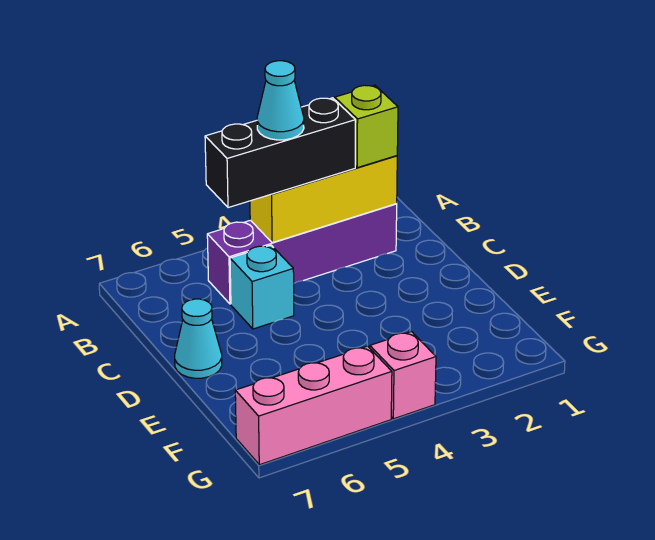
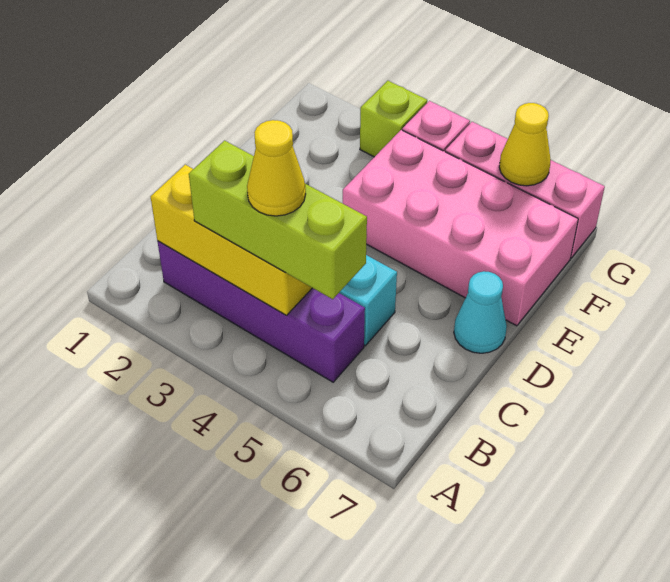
lime brick B2 level 3 -> lime brick G3 level 1
black brick B3:B5 level 3 -> lime brick B3:B5 level 3
cyan cone B4 level 4 -> yellow cone B4 level 4
none -> pink brick E4:F7 level 1
none -> yellow cone G6 level 2

